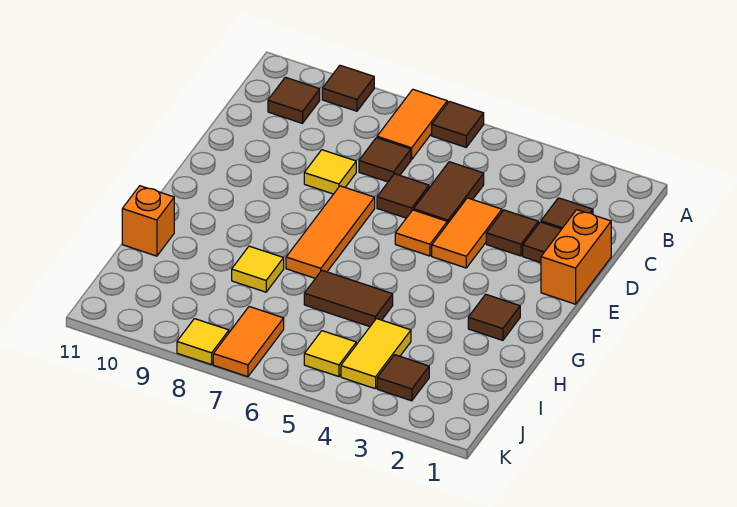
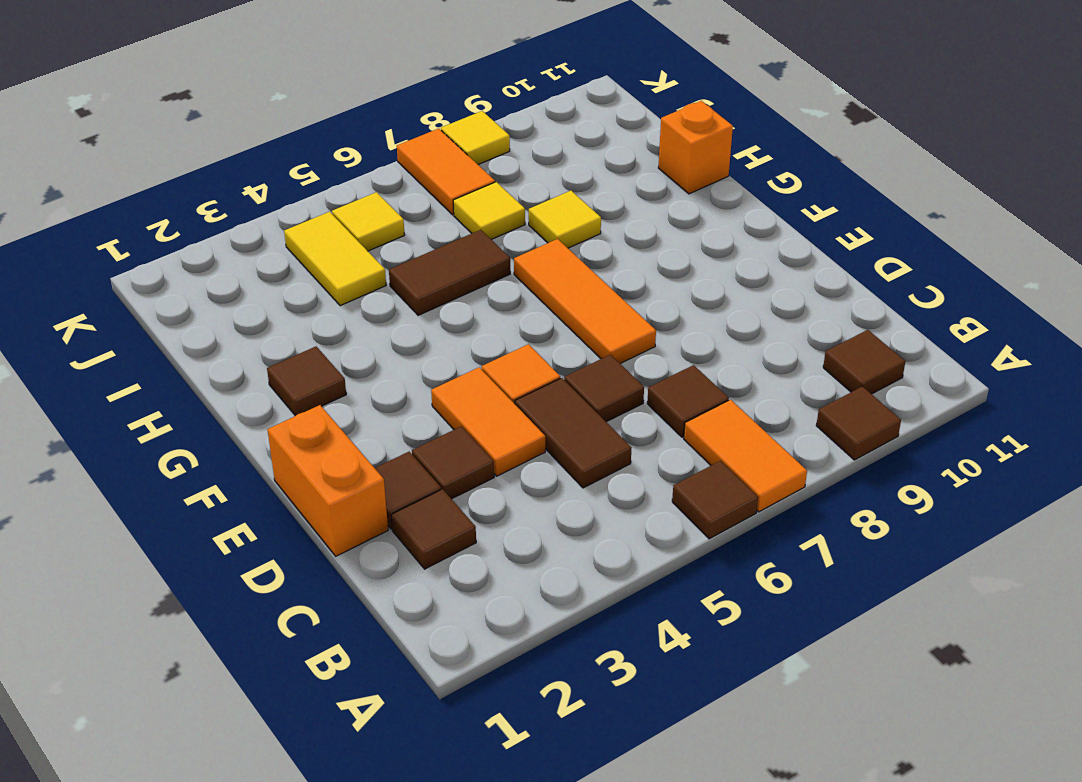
yellow tile D8 level 1 -> yellow tile I7 level 1
brown tile J3 level 1 -> none

